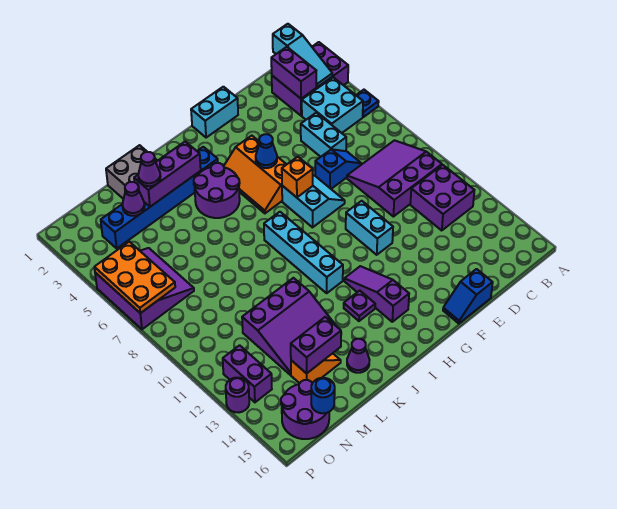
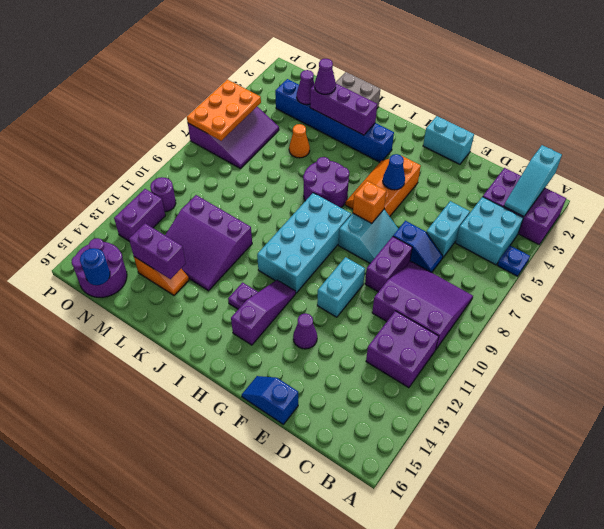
purple brick C2:C3 level 2 -> purple brick E8:E9 level 1
purple round brick I4:J5 level 1 -> purple round brick I6:J7 level 1
cyan brick I8:I11 level 1 -> cyan brick H8:I11 level 1
purple cone K15 level 1 -> purple cone F13 level 1
none -> orange cone L5 level 1
purple round brick P13 level 1 -> purple round brick O11 level 1

